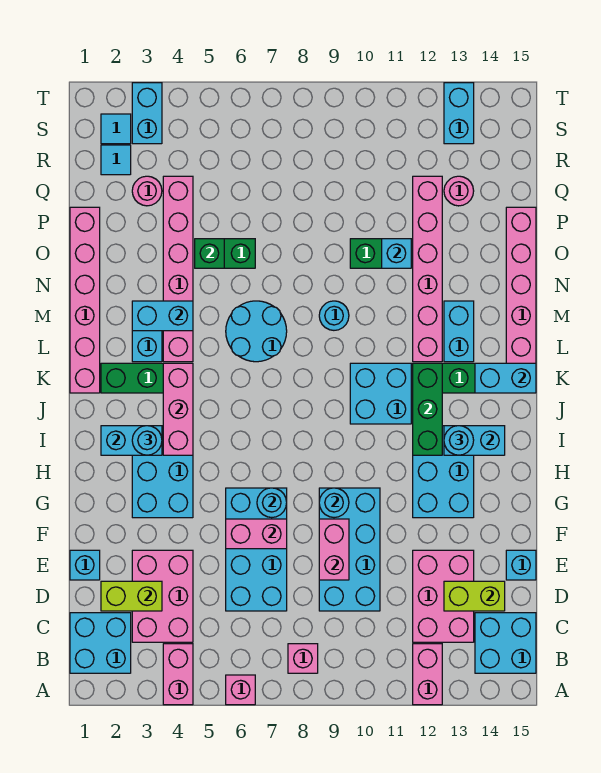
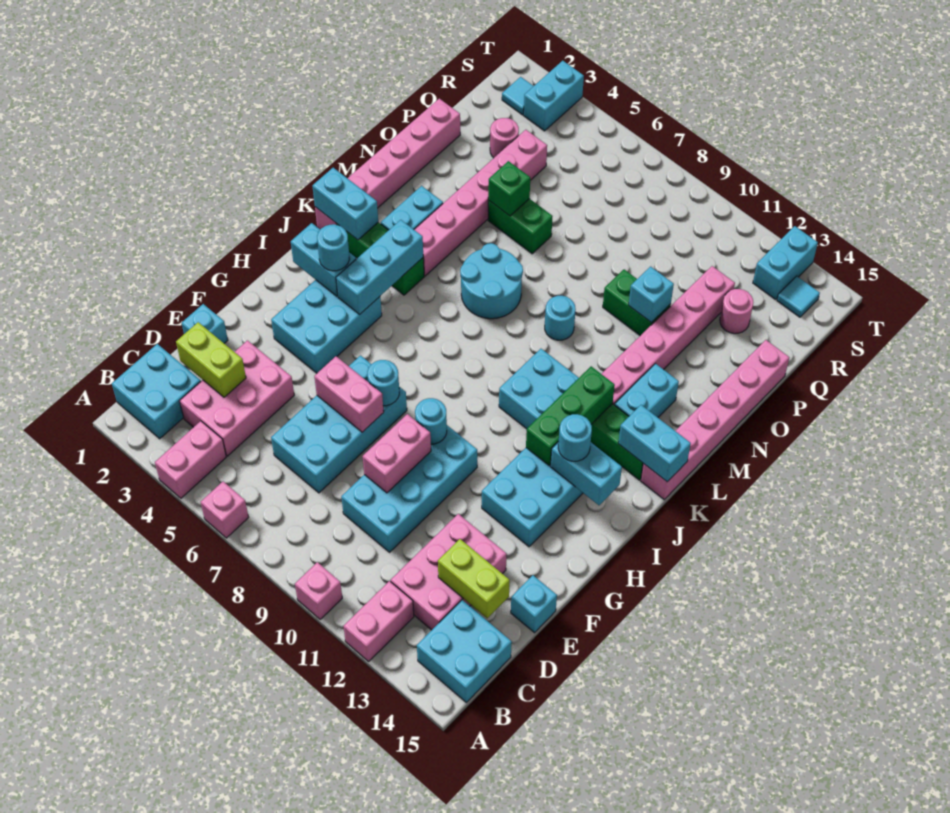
pink brick B8 level 1 -> pink brick A10 level 1
pink brick I4:K4 level 2 -> cyan brick I4:K4 level 2
cyan brick M3:M4 level 2 -> cyan brick K1:K2 level 2
cyan tile R2 level 1 -> cyan tile S14 level 1

